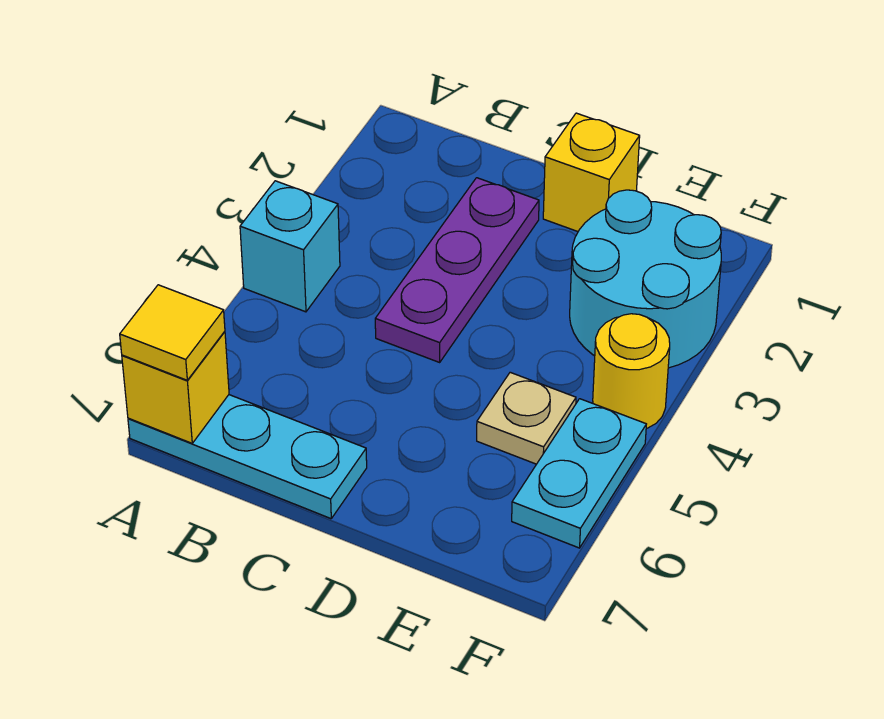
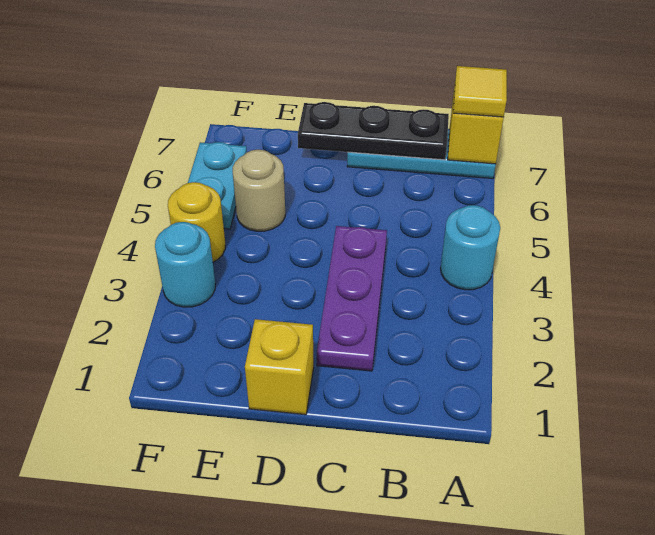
cyan brick A4 level 1 -> cyan round brick A4 level 1
none -> black plate B7:D7 level 2
cyan round brick E2:F3 level 1 -> cyan round brick F3 level 1
tan plate E5 level 1 -> tan round brick E5 level 1

